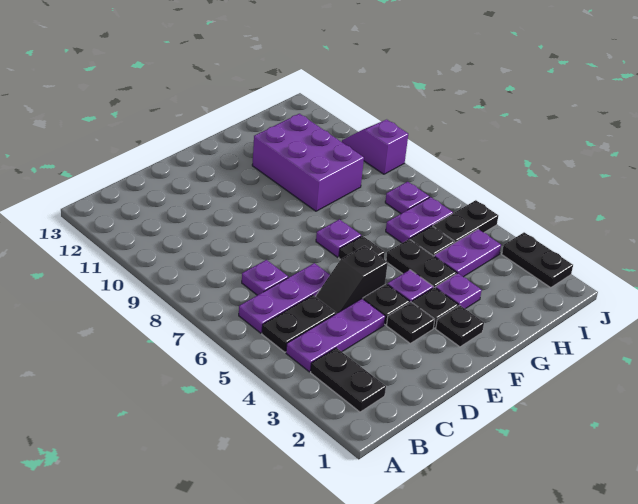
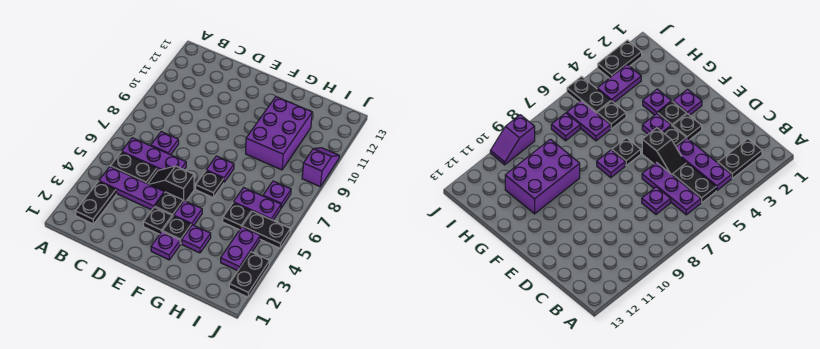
black plate F2 level 1 -> purple plate F2 level 1
black plate G4:G5 level 1 -> none
purple plate H4:I4 level 1 -> purple plate I3:I4 level 1

